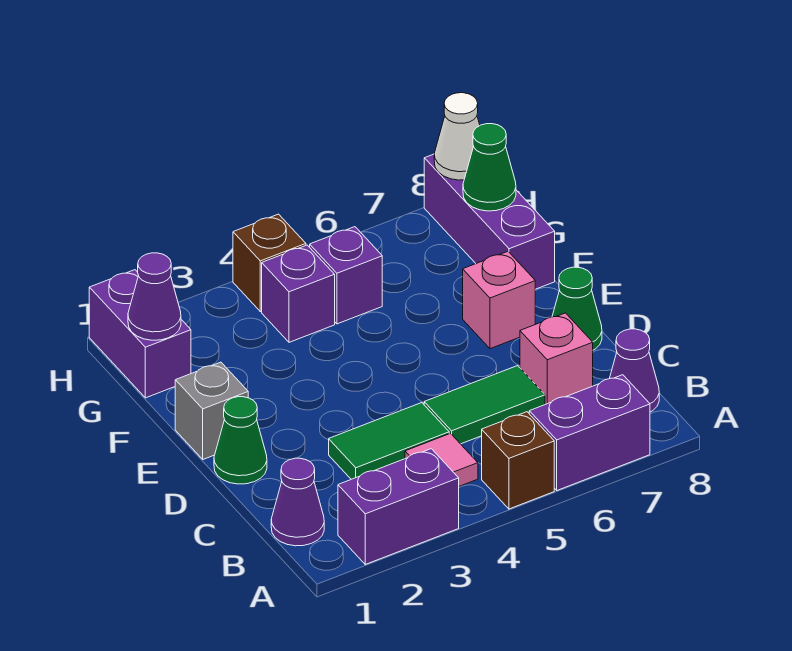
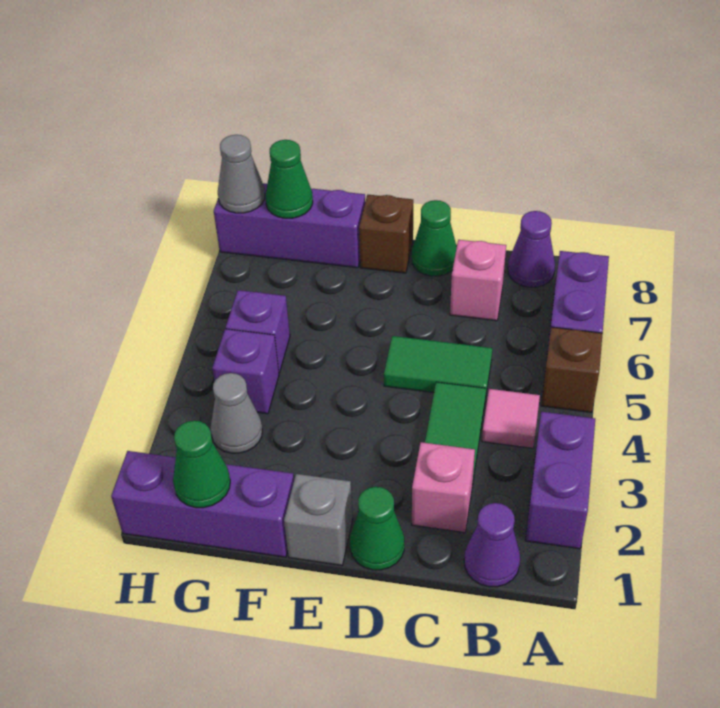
green tile C5:C6 level 1 -> green tile C5:D5 level 1
pink brick E7 level 1 -> pink brick C2 level 1
purple brick G1:H1 level 1 -> purple brick F1:H1 level 1
purple cone G1 level 2 -> green cone G1 level 2
none -> grey cone G3 level 1
brown brick H4 level 1 -> brown brick E8 level 1
white cone H8 level 2 -> grey cone H8 level 2

